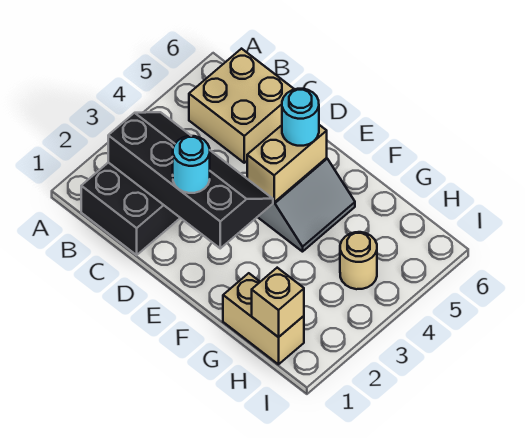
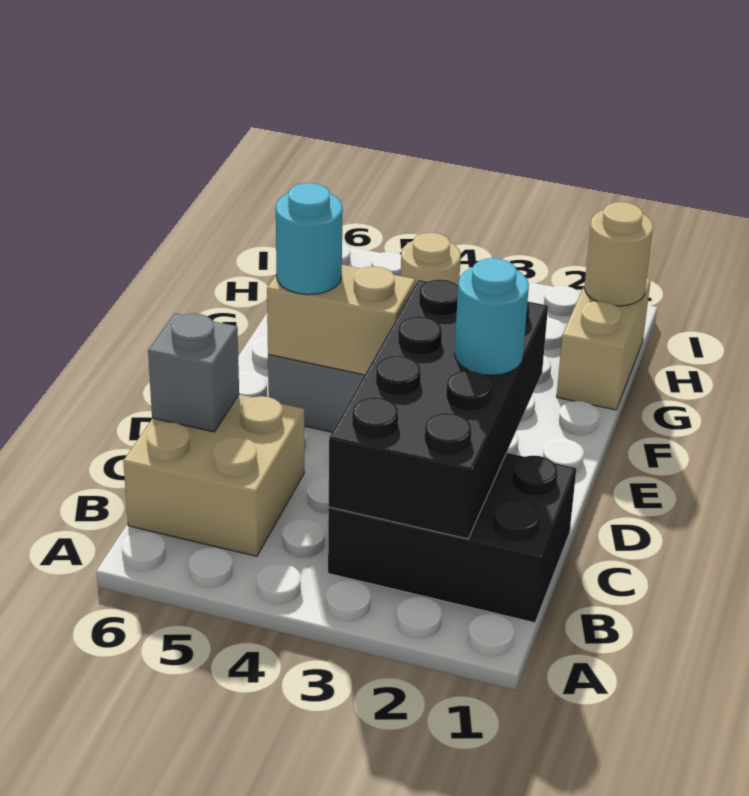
black slope B2:E3 level 2 top 2 -> black brick B2:E3 level 2
none -> grey brick C6 level 2
tan brick H1 level 2 -> tan round brick H1 level 2

